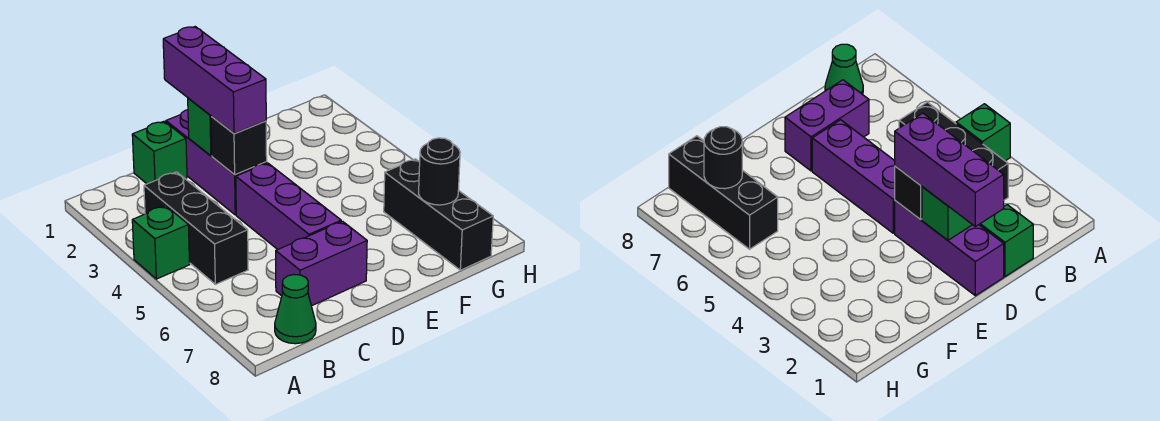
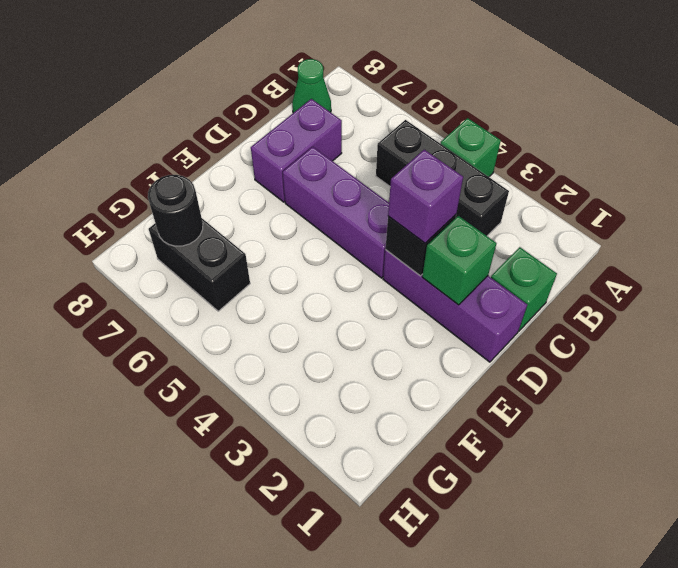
purple brick D1:D3 level 3 -> purple brick D3 level 3
black brick G6:G8 level 1 -> black brick G6:G7 level 1

